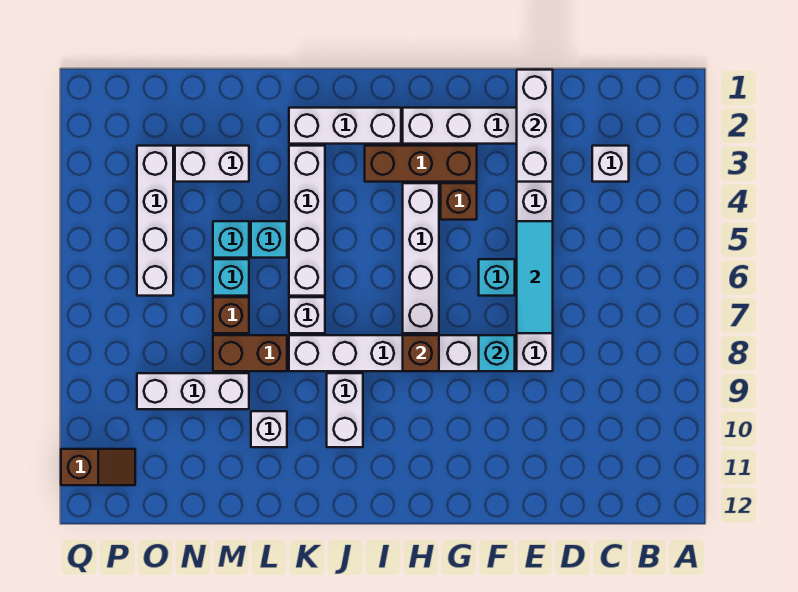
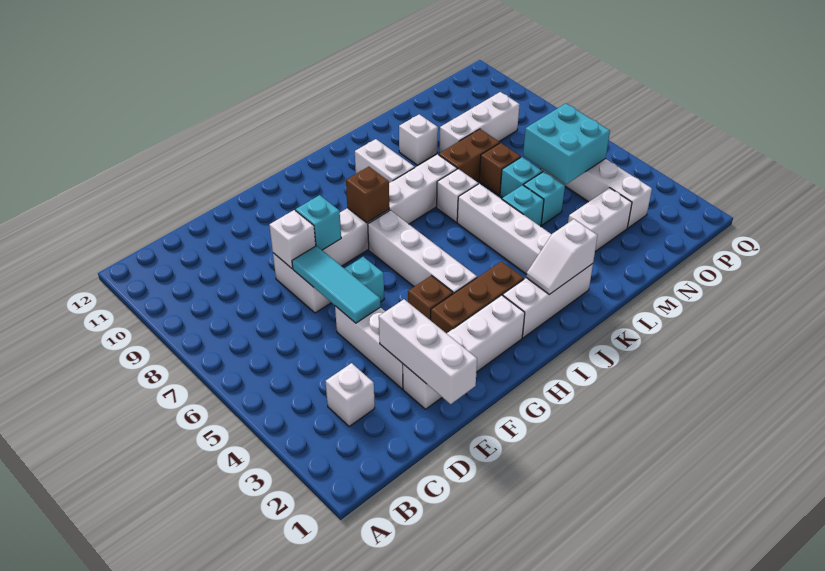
none -> white brick E8 level 2
none -> white slope J2:K2 level 2 top K
none -> cyan brick N5:O6 level 2
brown slope P11:Q11 level 1 top Q -> none

